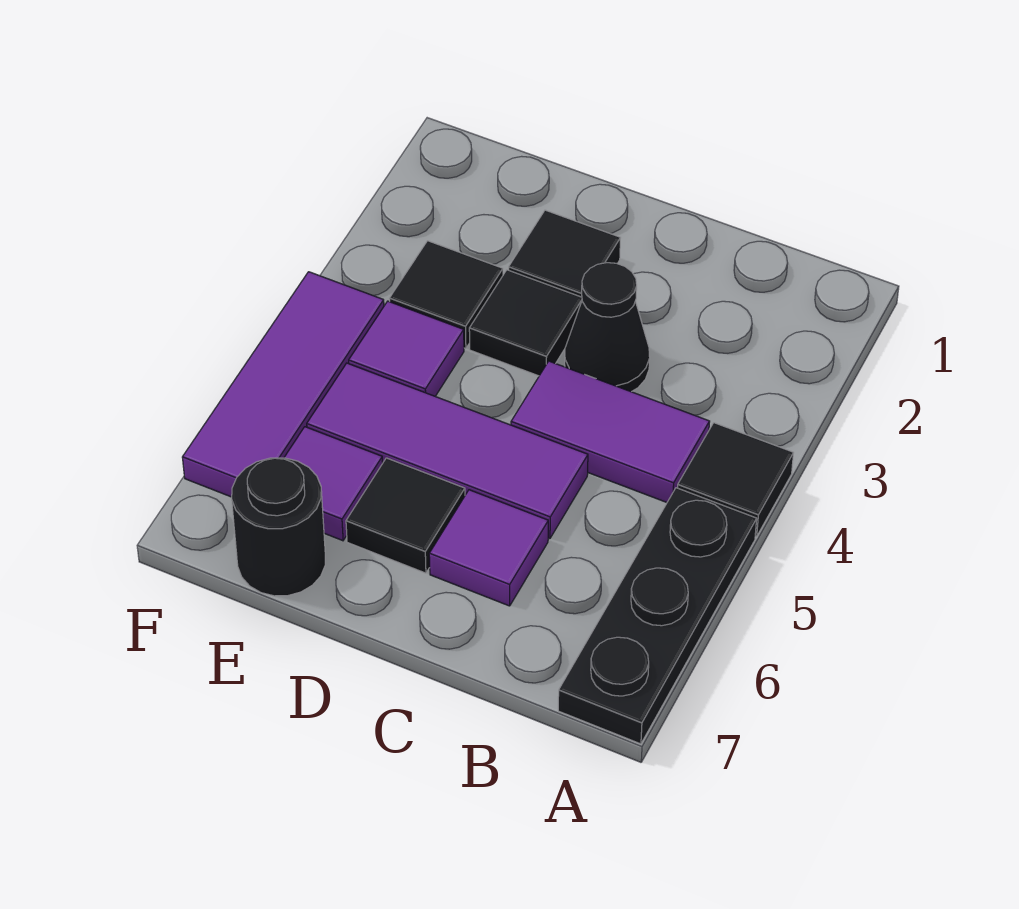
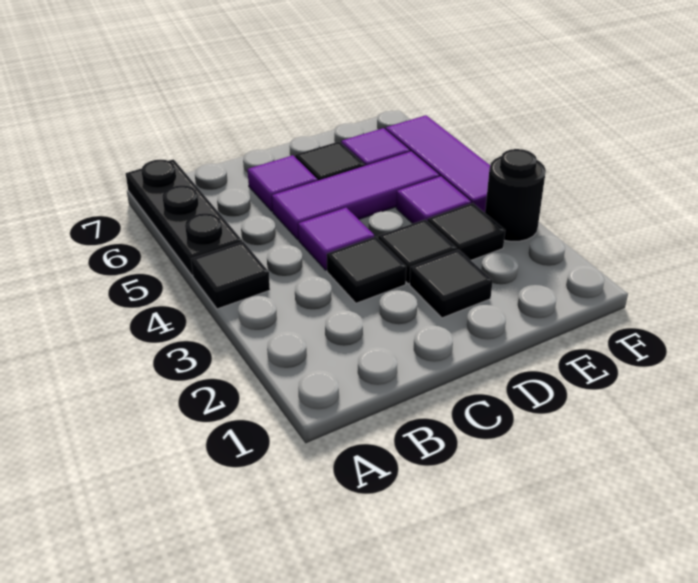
purple tile B4:C4 level 1 -> purple tile C4 level 1
black cone C3 level 1 -> black tile C3 level 1
black round brick E7 level 1 -> black round brick F3 level 1

